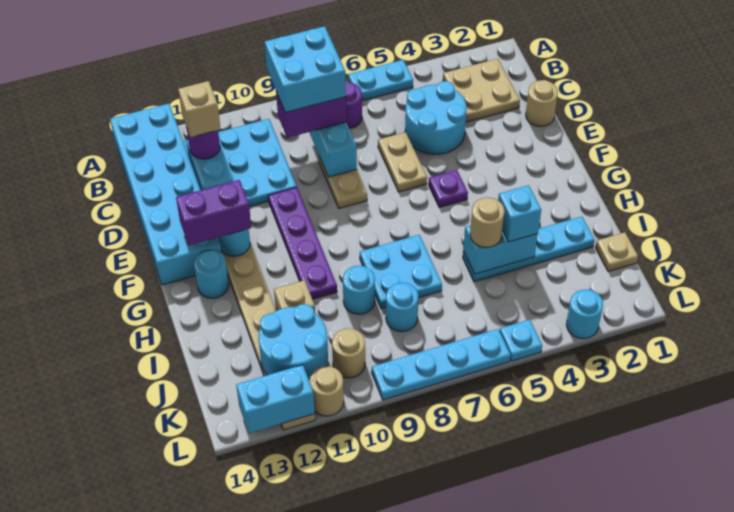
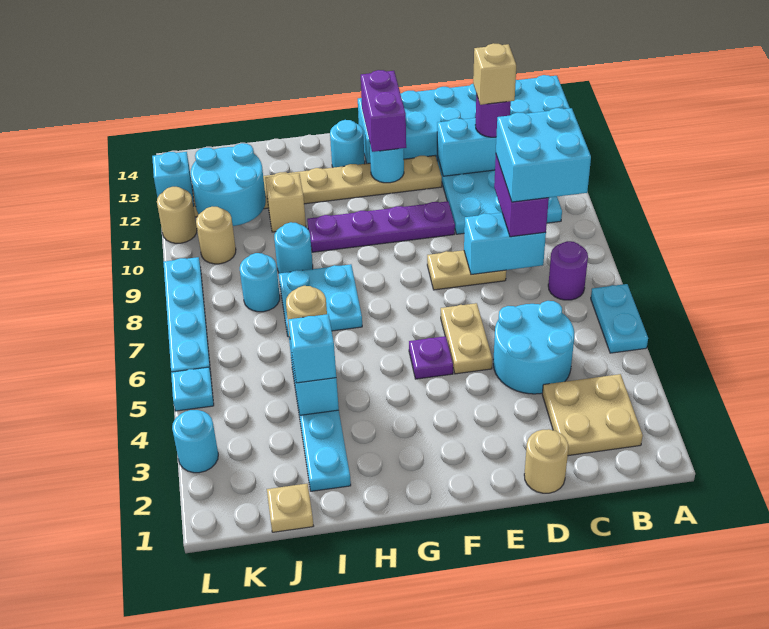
tan plate D6:E6 level 1 -> tan plate E5:E6 level 1
cyan brick L12:L13 level 2 -> cyan brick L12 level 2

